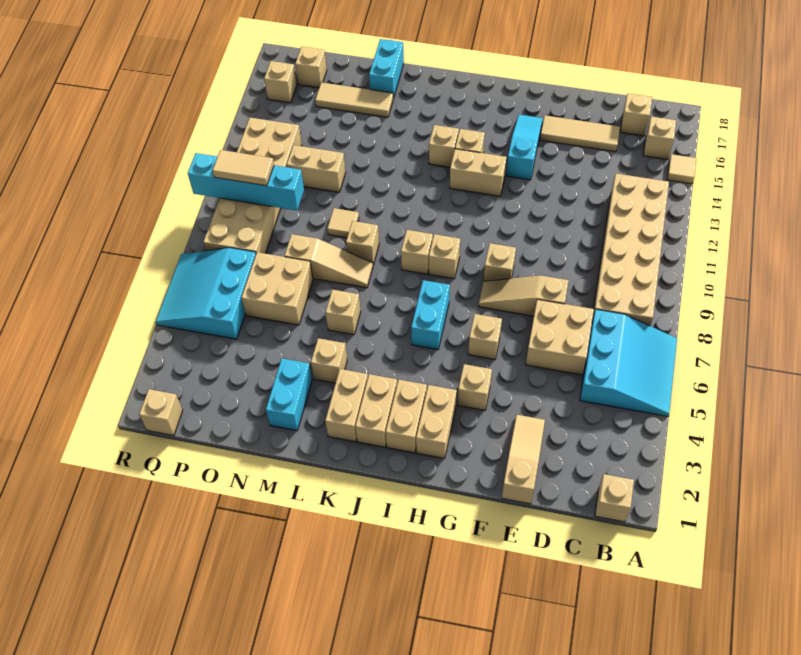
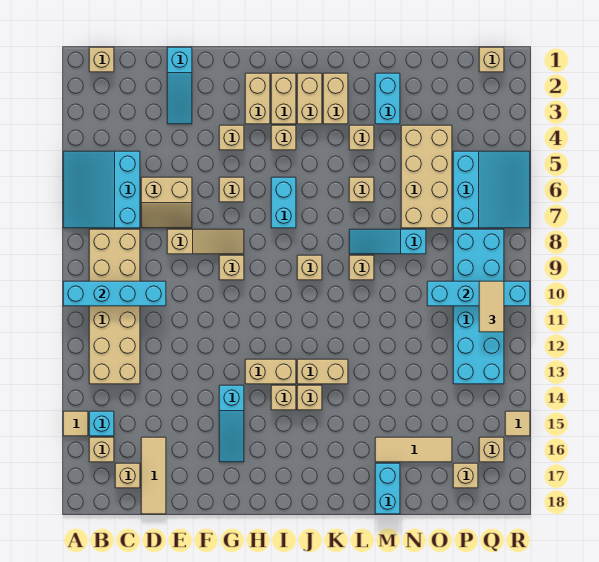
none -> cyan brick A10:D10 level 2
none -> cyan brick B15 level 1
tan brick D6:E7 level 1 -> tan slope D6:E7 level 1 top 6
tan tile D16:F16 level 1 -> tan tile D16:D18 level 1
tan slope E1:E3 level 1 top 1 -> cyan slope E1:E3 level 1 top 1
tan brick I9 level 1 -> tan brick I4 level 1
tan slope L8:N8 level 1 top N -> cyan slope L8:N8 level 1 top N
tan tile M10 level 1 -> tan tile R15 level 1
tan brick N6:O7 level 1 -> tan brick N4:O7 level 1
tan brick N12:O12 level 1 -> tan brick J13:K13 level 1
tan brick P8:Q13 level 1 -> cyan brick P8:Q13 level 1
tan tile P10:Q10 level 3 -> tan tile Q10:Q11 level 3

